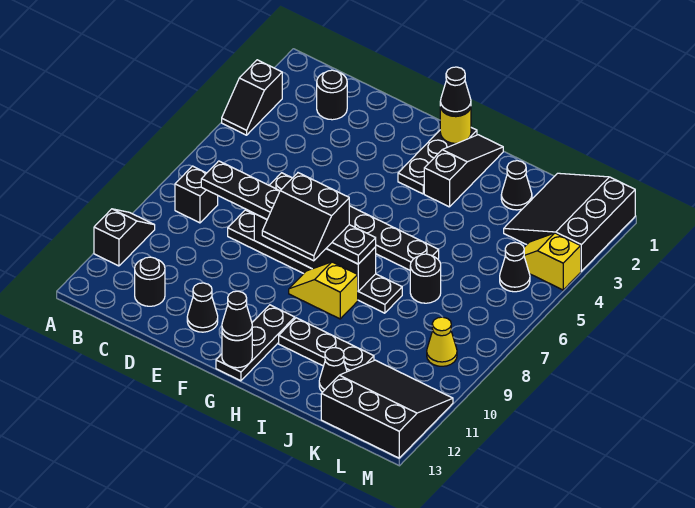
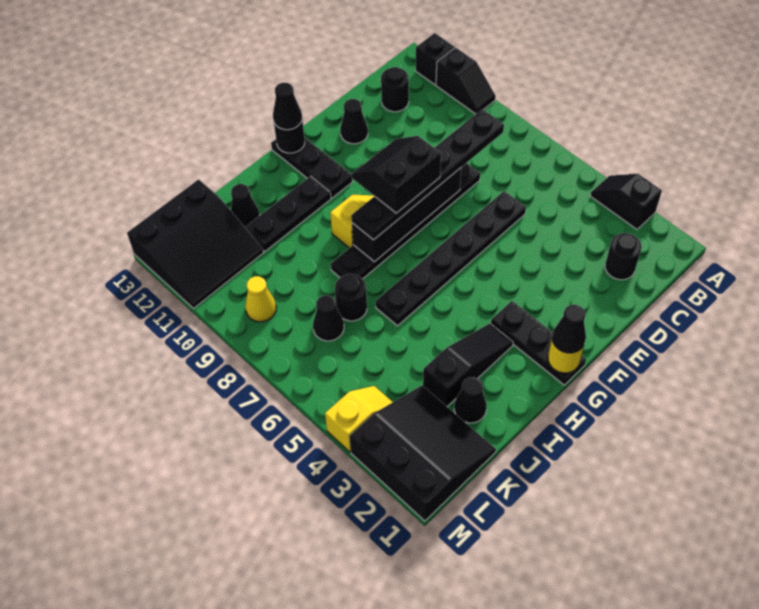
black brick B8 level 1 -> black brick A12 level 1
black slope H1:H3 level 1 top 3 -> black slope H3:J3 level 1 top J
black cone L5 level 1 -> black cone K7 level 1

